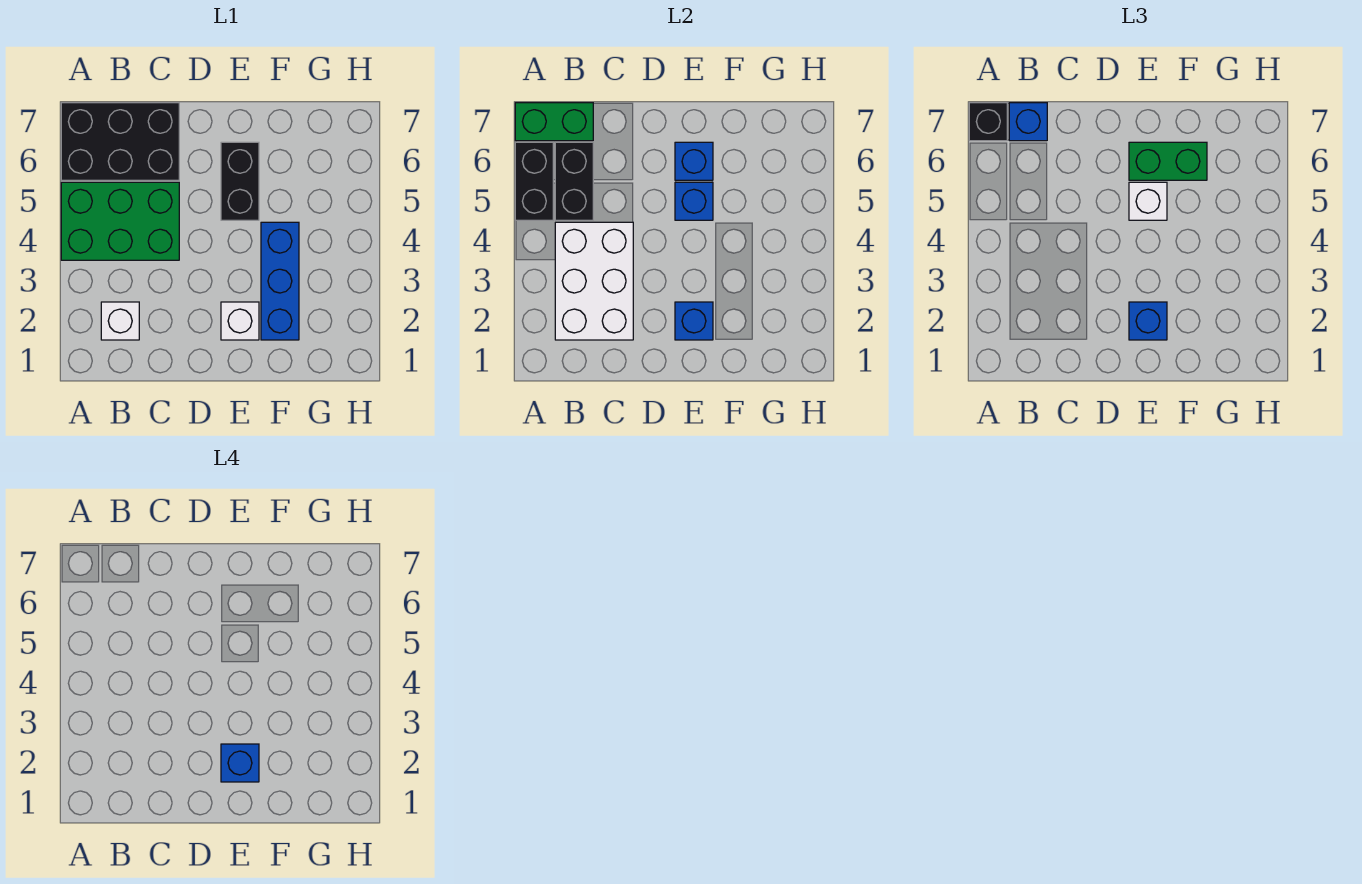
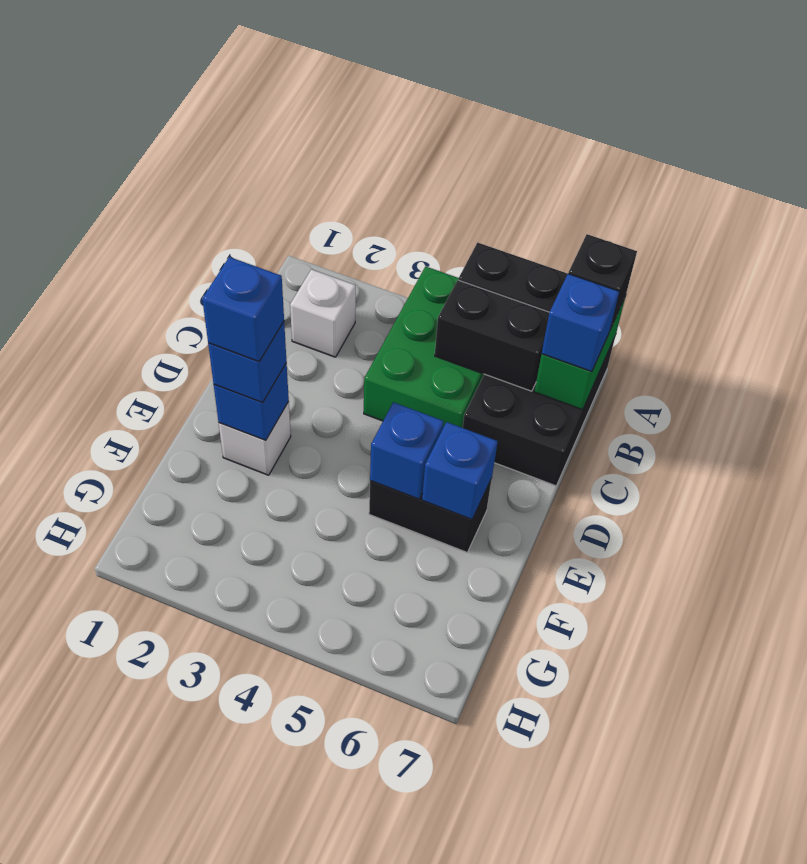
white brick B2:C4 level 2 -> none
white brick E5 level 3 -> none
green brick E6:F6 level 3 -> none
blue brick F2:F4 level 1 -> none

